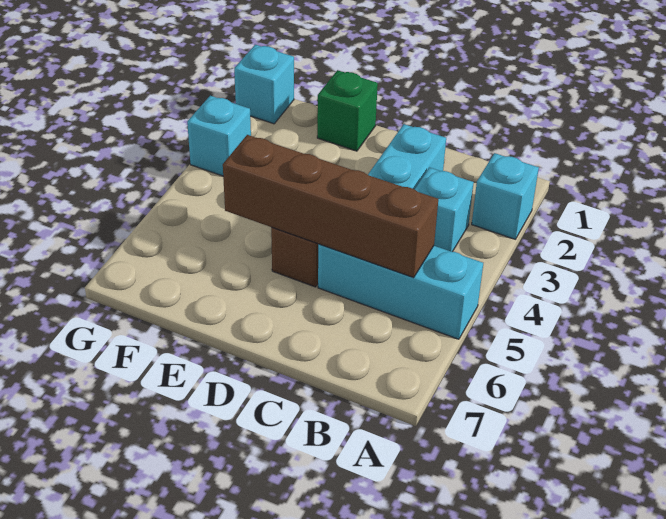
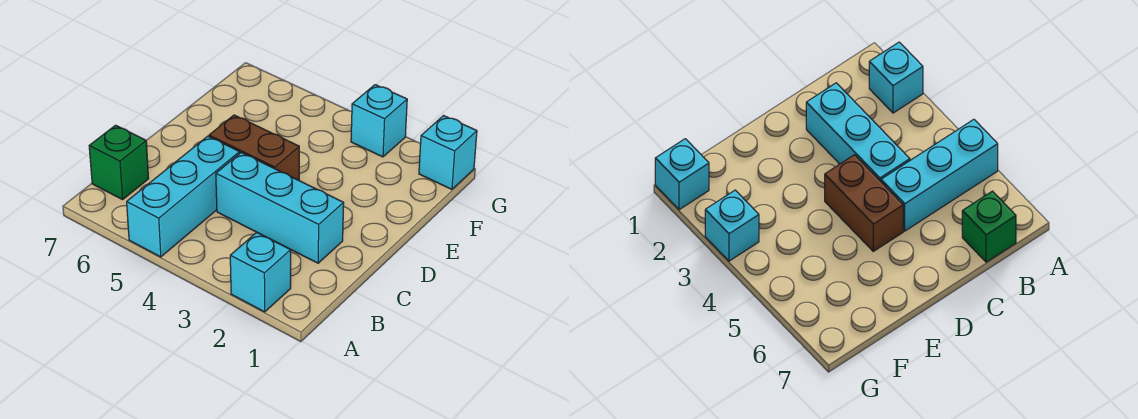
cyan brick B3 level 1 -> none
brown brick B5:E5 level 2 -> none
green brick E1 level 1 -> green brick B7 level 1

